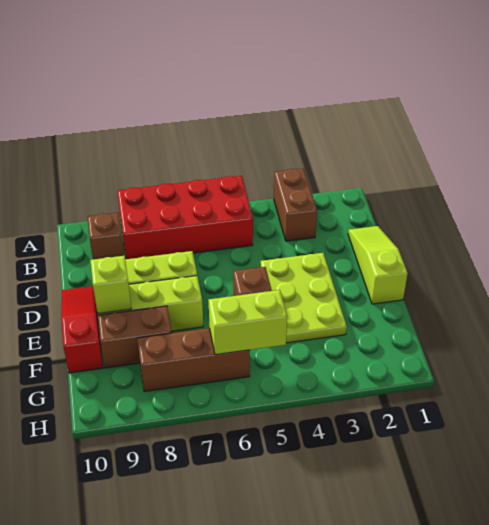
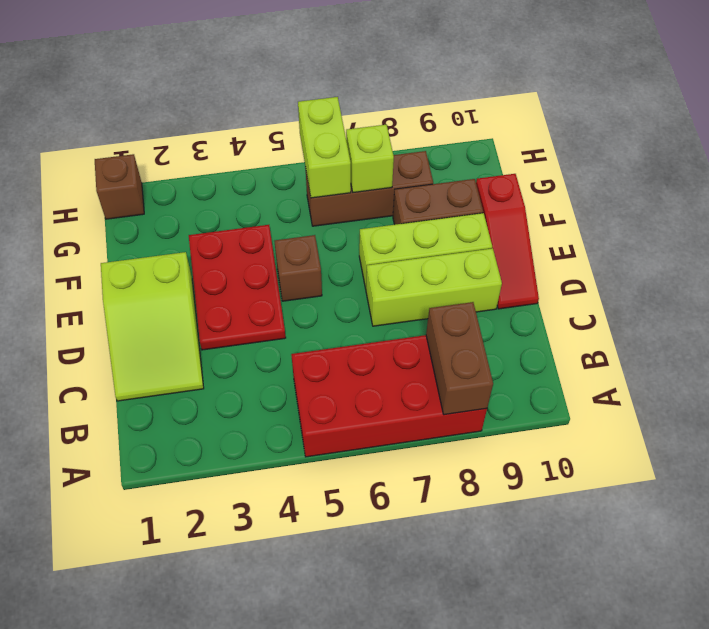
brown brick A3:B3 level 1 -> brown brick A8:B8 level 2
brown brick B9 level 1 -> brown brick H1 level 1
lime slope C1:E1 level 1 top E -> lime slope C1:E2 level 1 top E
lime plate D3:F4 level 1 -> red plate D3:F4 level 1
lime brick E9 level 2 -> lime brick G7 level 2
lime brick G5:G6 level 2 -> lime brick G6:H6 level 2

